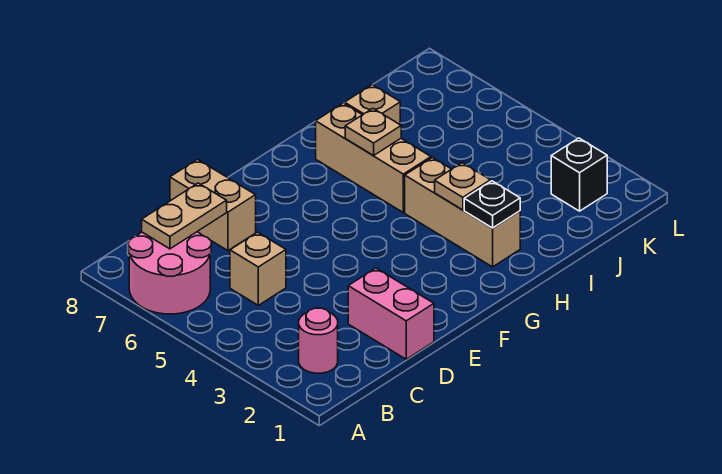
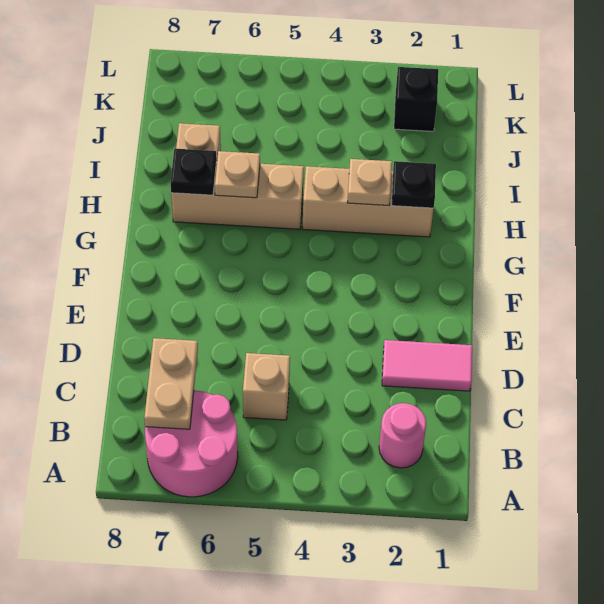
pink brick D1:D2 level 1 -> pink tile D1:D2 level 1
tan brick D7:D8 level 1 -> none
none -> black plate H7 level 2

